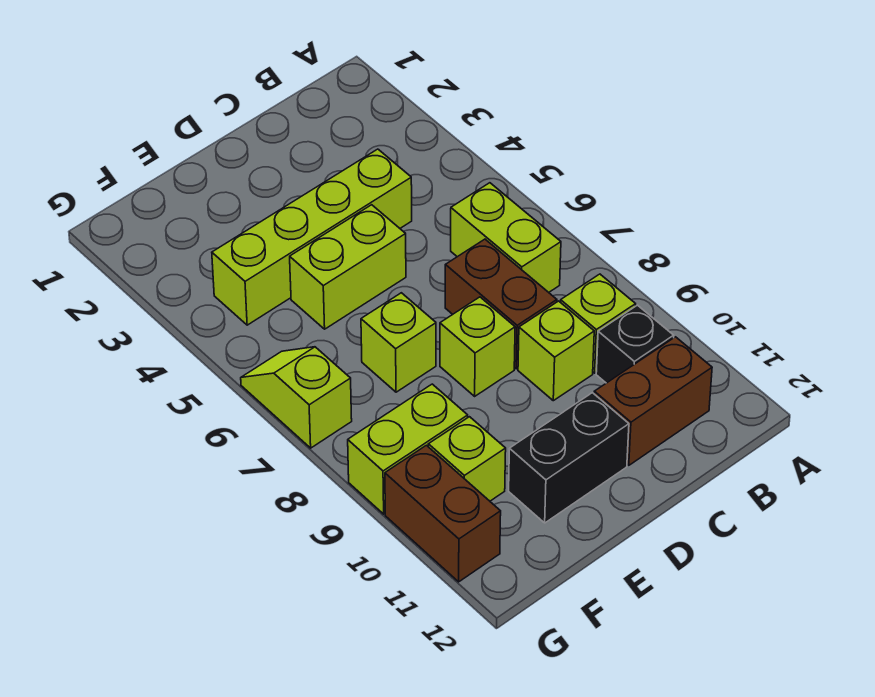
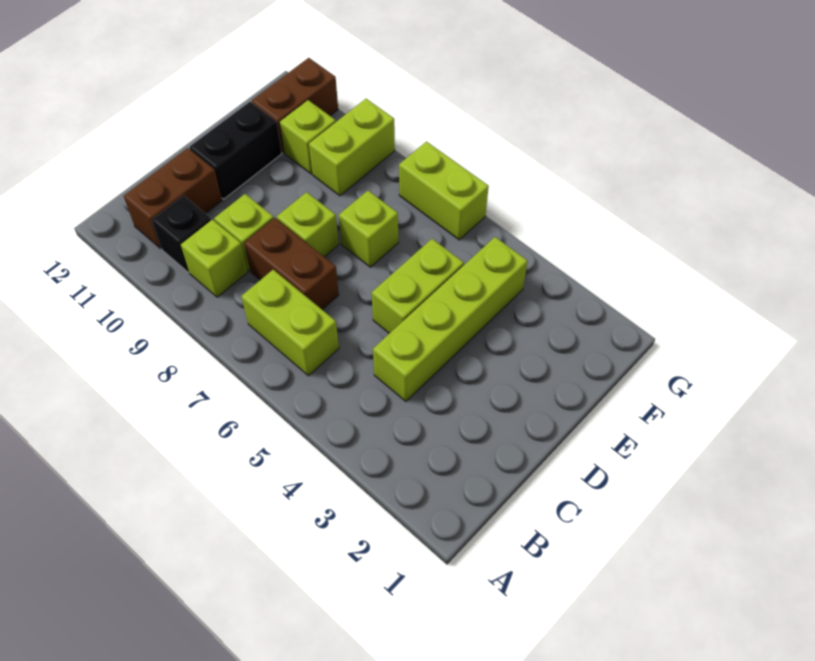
lime slope G6:G7 level 1 top 7 -> lime brick G6:G7 level 1
brown brick G10:G11 level 1 -> brown brick F11:G11 level 1

